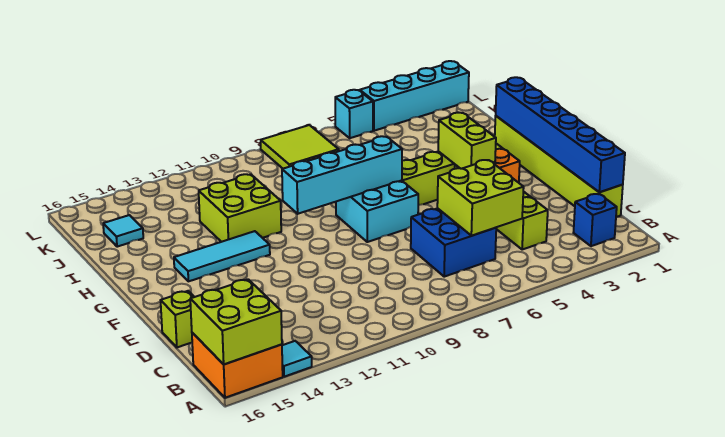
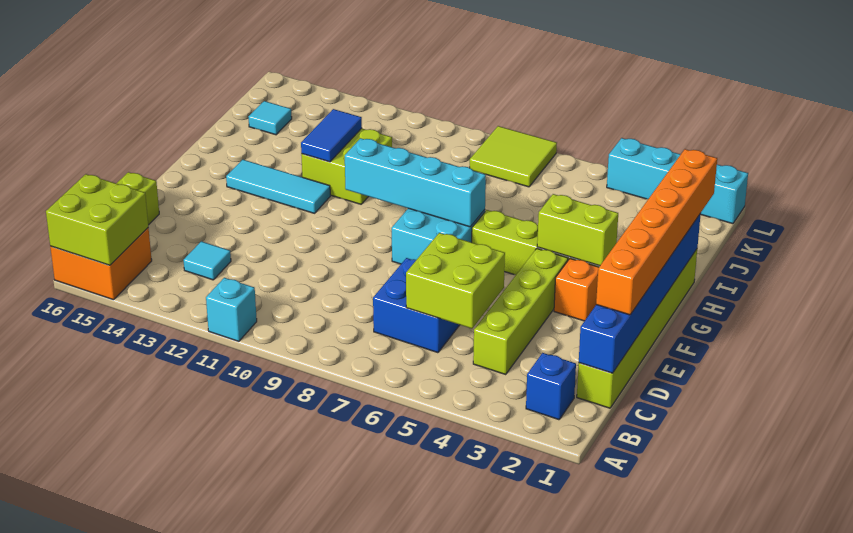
cyan tile A14 level 1 -> cyan tile C13 level 1
none -> orange brick D1:I1 level 3
lime brick F4:G4 level 2 -> lime brick G3:G4 level 2
none -> blue tile H12:I12 level 2
cyan brick L5 level 1 -> cyan brick A11 level 1

